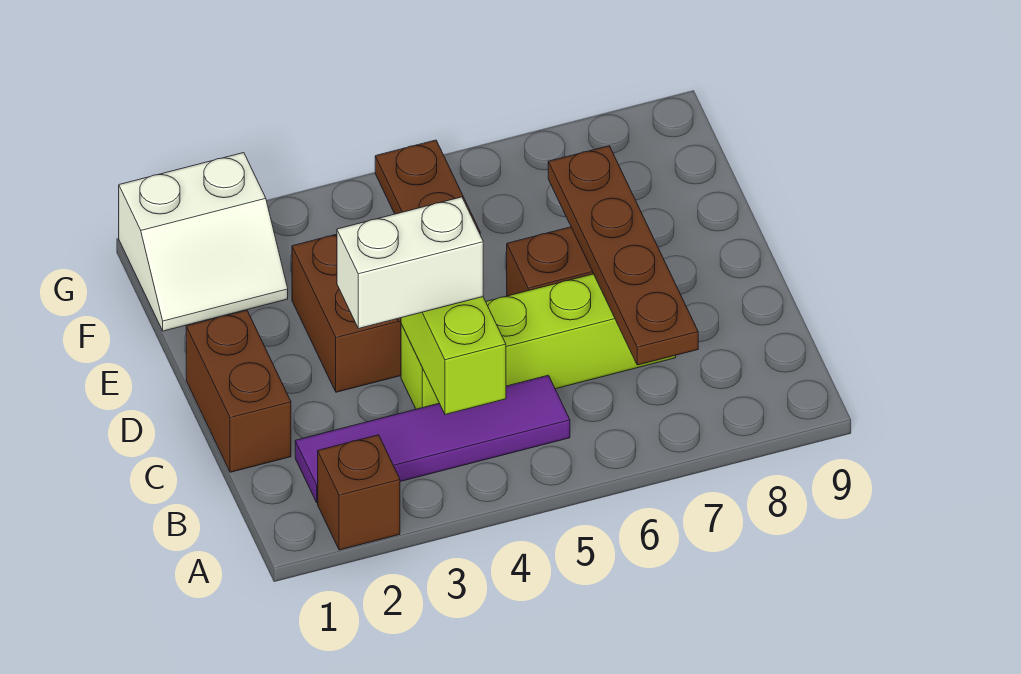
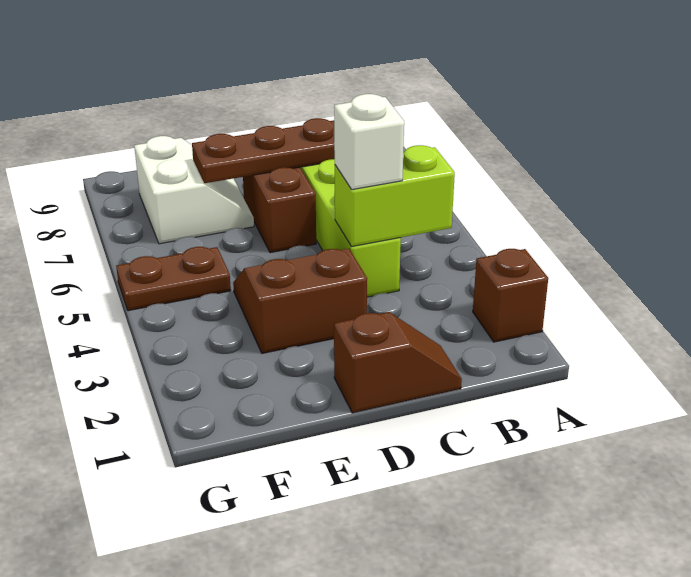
purple tile B2:B5 level 1 -> none
brown brick C1:D1 level 1 -> brown slope C1:D1 level 1 top D
white brick C3:C4 level 3 -> white brick C4 level 3
white slope F1:G2 level 1 top G -> white slope E7:F8 level 1 top F

